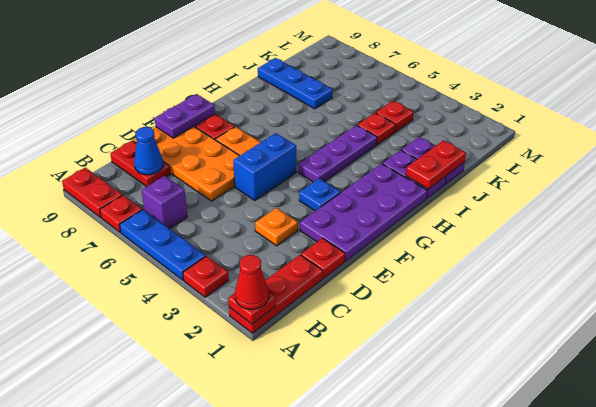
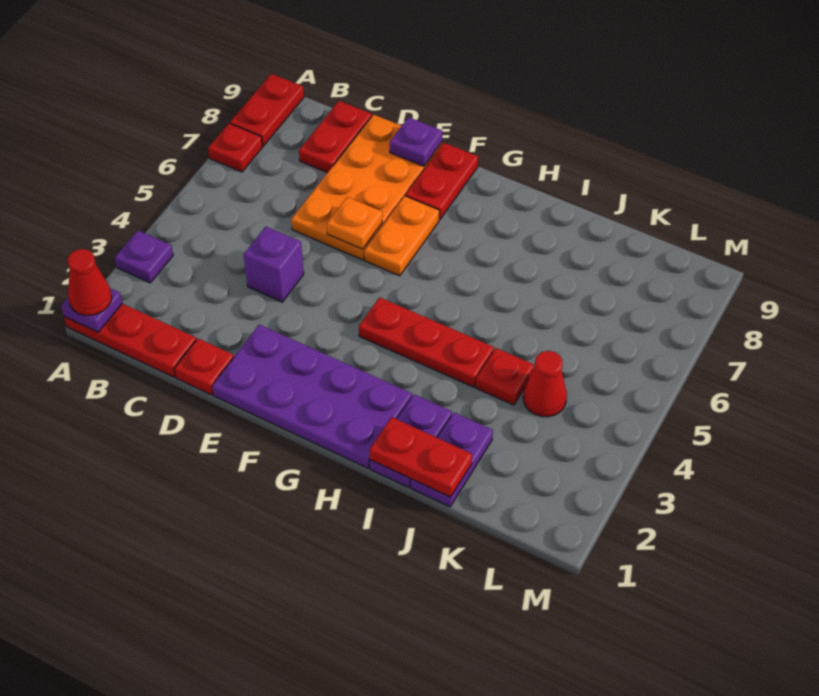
red plate A1 level 2 -> purple plate A1 level 2
red plate A3 level 1 -> purple plate A3 level 1
blue plate A4:A6 level 1 -> none
purple brick B6 level 1 -> purple brick D4 level 1
blue cone C8 level 2 -> none
orange plate D3 level 1 -> orange plate E6 level 2
blue brick E5:F5 level 1 -> none
purple plate E9:F9 level 2 -> purple plate E9 level 2
blue plate F3 level 1 -> none
purple plate G4:I4 level 1 -> red plate G4:I4 level 1
blue plate J7:J9 level 1 -> none
red plate K4 level 1 -> red cone K4 level 1

